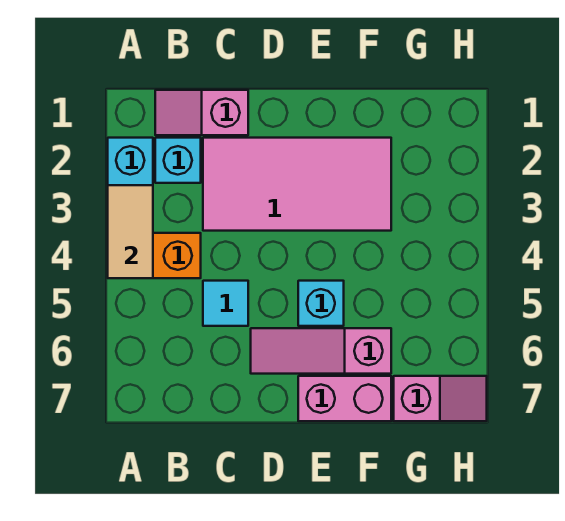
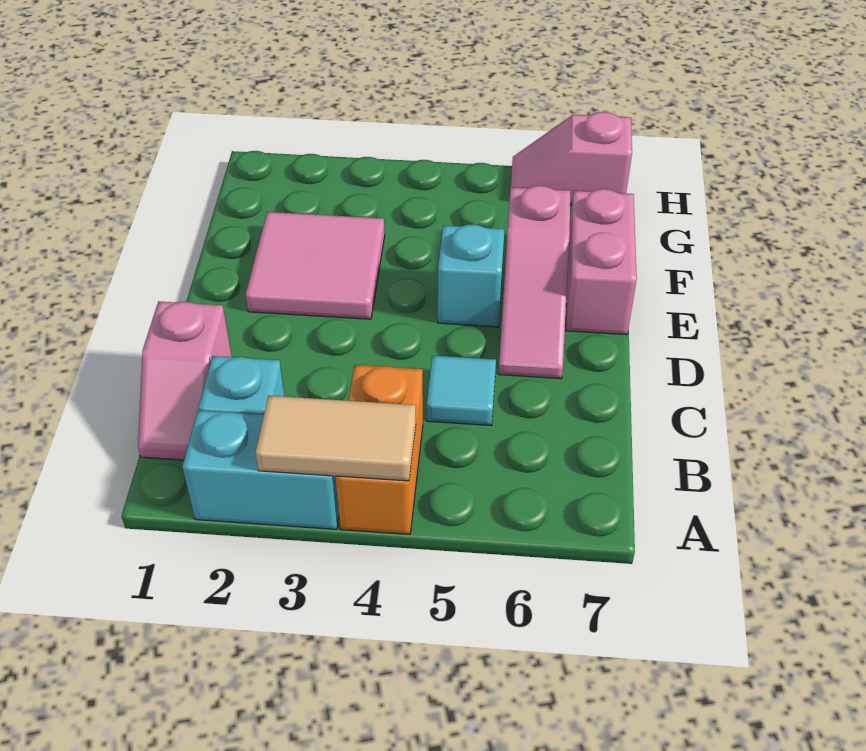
pink tile C2:F3 level 1 -> pink tile E2:F3 level 1
pink slope G7:H7 level 1 top G -> pink slope H6:H7 level 1 top 7

